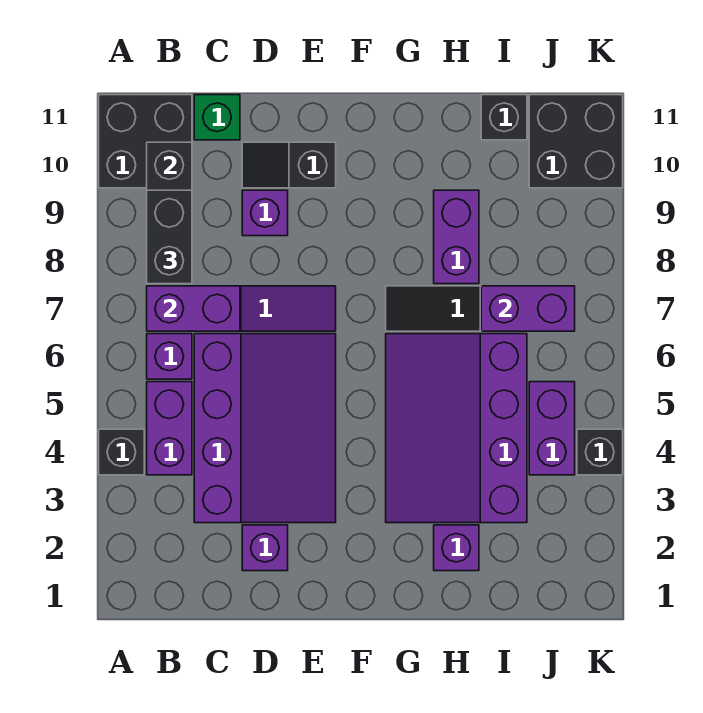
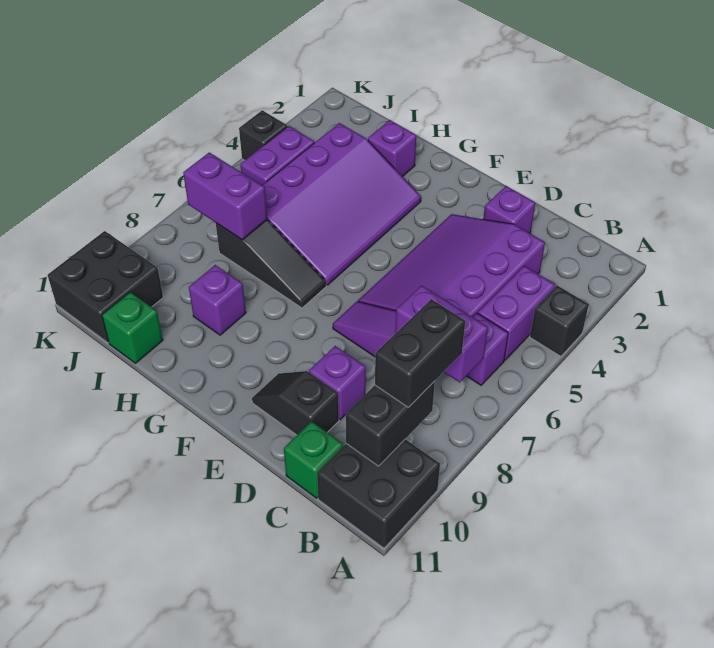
black slope D10:E10 level 1 top E -> black slope D10:E10 level 1 top D
purple brick H8:H9 level 1 -> purple brick H9 level 1
black brick I11 level 1 -> green brick I11 level 1

